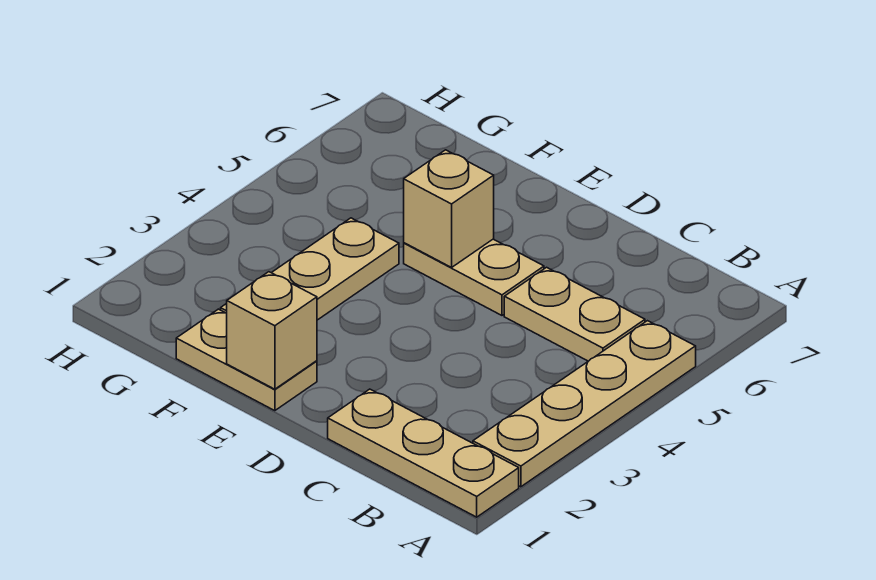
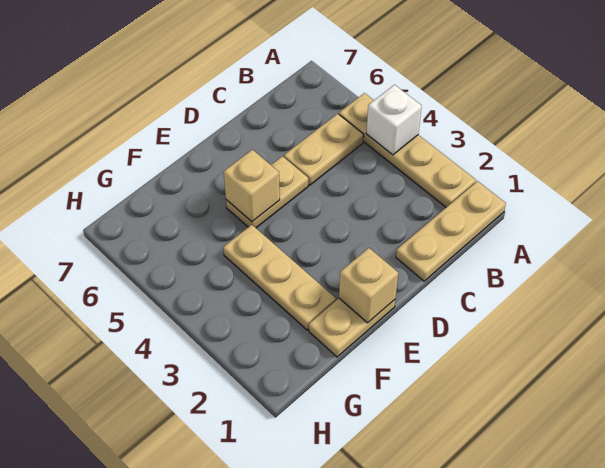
none -> white brick A4 level 2

